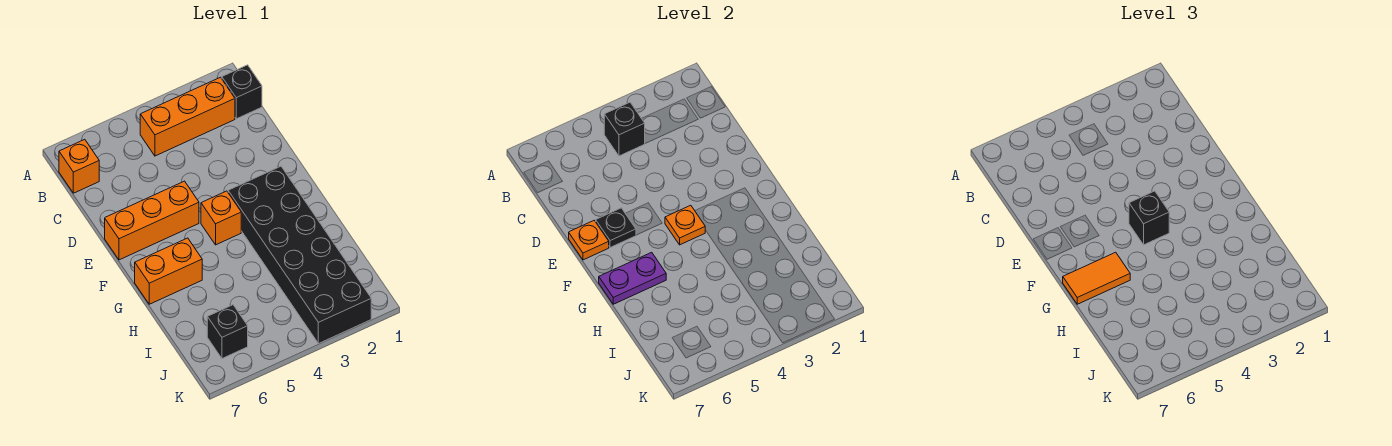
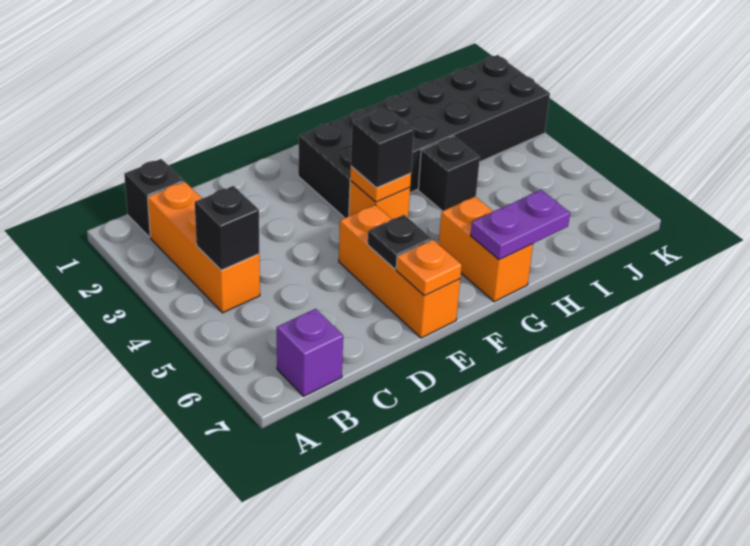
orange brick B7 level 1 -> purple brick B7 level 1
purple plate G6:G7 level 2 -> purple plate G7:H7 level 2
orange tile G6:G7 level 3 -> none
black brick J6 level 1 -> black brick H4 level 1

